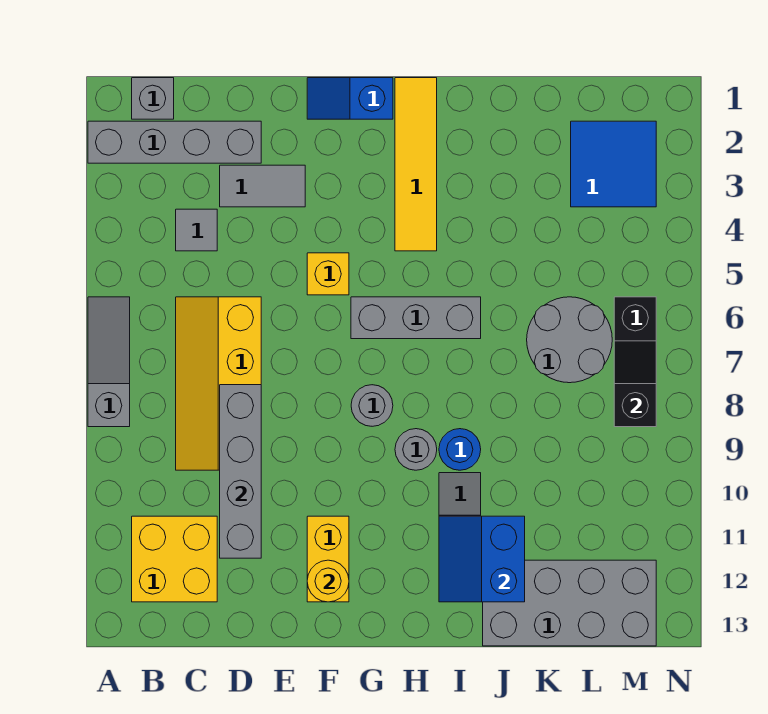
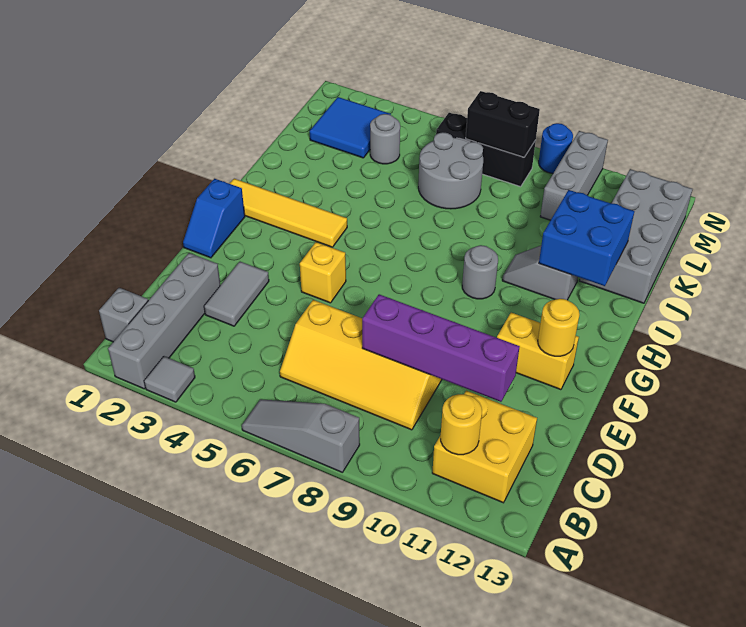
none -> yellow round brick B11 level 2
grey tile C4 level 1 -> grey tile A3 level 1
grey brick D8:D11 level 2 -> purple brick D8:D11 level 2
grey brick G6:I6 level 1 -> grey brick L10:N10 level 1
grey round brick G8 level 1 -> grey round brick L4 level 1
blue round brick I9 level 1 -> blue round brick N9 level 1
blue slope I11:J12 level 2 top J -> blue brick I11:J12 level 2
black slope M7:M8 level 2 top 8 -> black brick M7:M8 level 2

